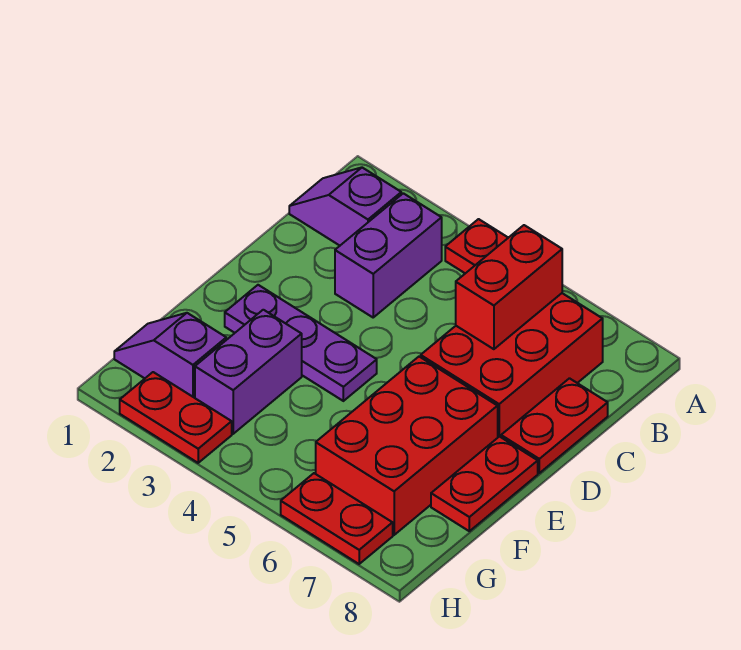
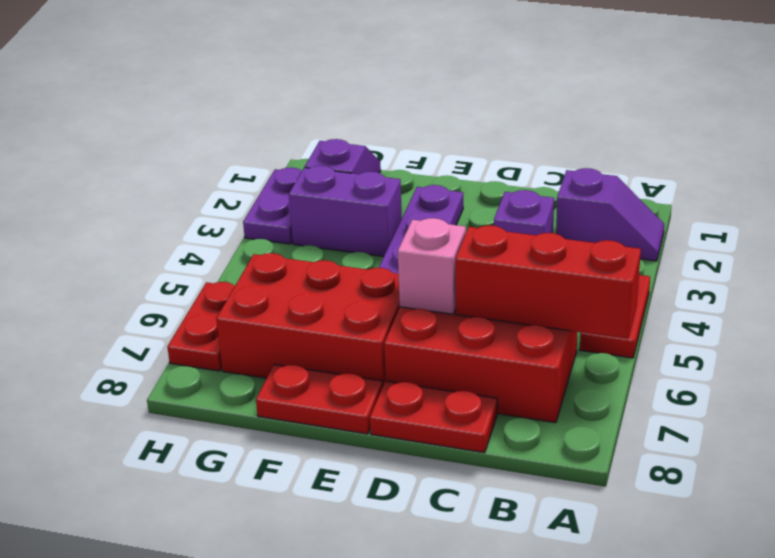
purple slope B1:B2 level 1 top 2 -> purple slope A2:B2 level 1 top B
purple brick B3:C3 level 1 -> purple brick C3 level 1
red brick B6:C6 level 2 -> red brick A6:C6 level 2
none -> pink brick D6 level 2
red plate H2:H3 level 1 -> purple plate H2:H3 level 1

